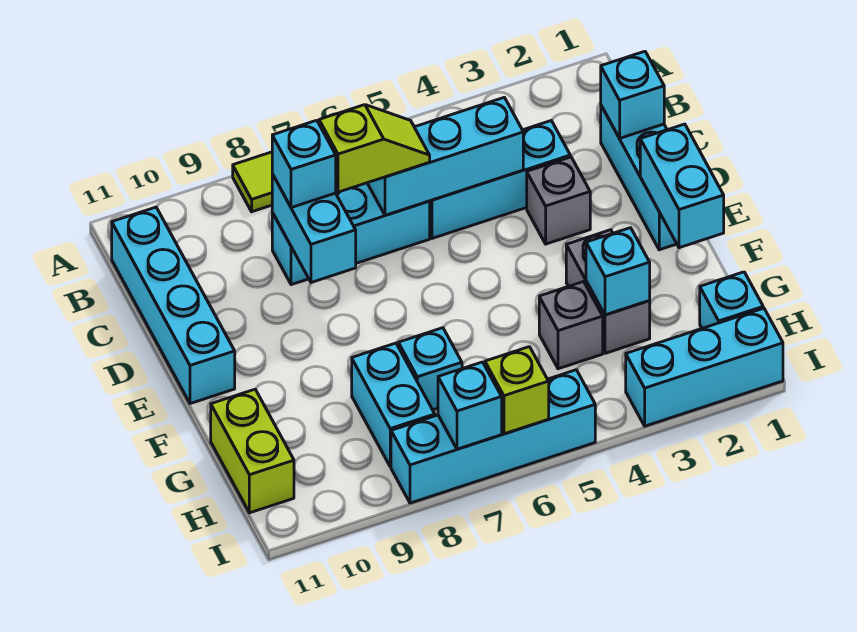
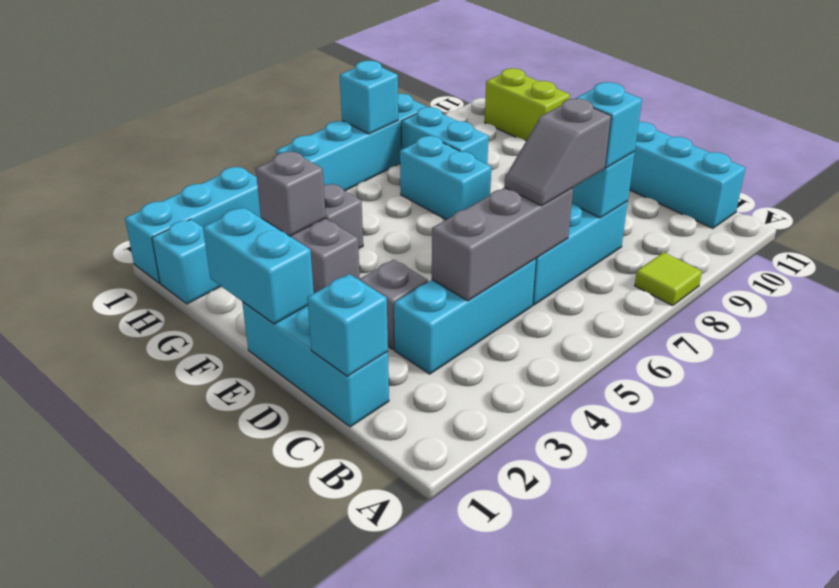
cyan brick C4:C6 level 2 -> grey brick C4:C6 level 2
lime slope C6:C7 level 3 top 7 -> grey slope C6:C7 level 3 top 7
cyan brick G3 level 2 -> grey brick G3 level 2
cyan brick G7 level 1 -> cyan brick F7:G7 level 1
lime brick I6 level 2 -> none

